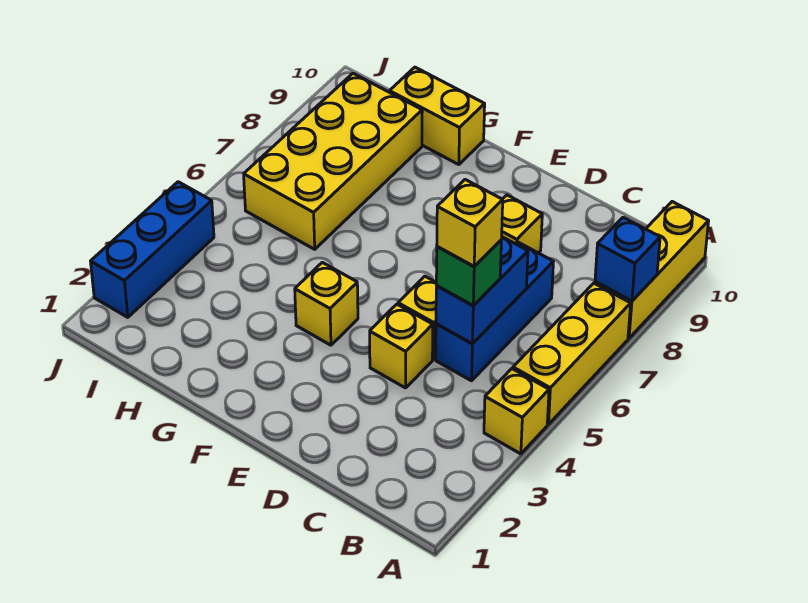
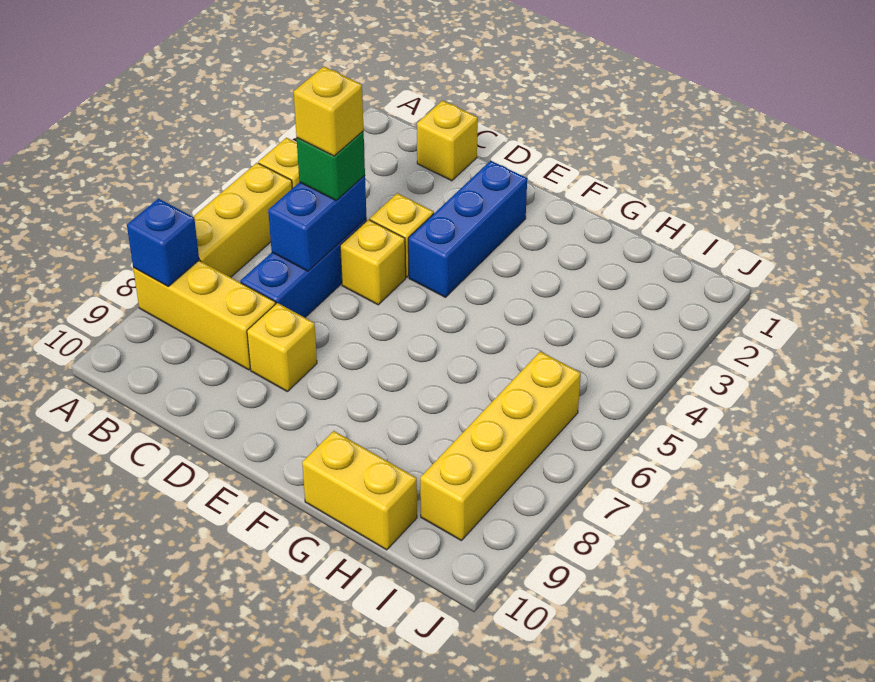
yellow brick A8:A10 level 1 -> yellow brick A8:C8 level 1
yellow brick F4 level 1 -> yellow brick C1 level 1
yellow brick H6:I9 level 1 -> yellow brick I6:I9 level 1
blue brick J2:J4 level 1 -> blue brick E2:E4 level 1

